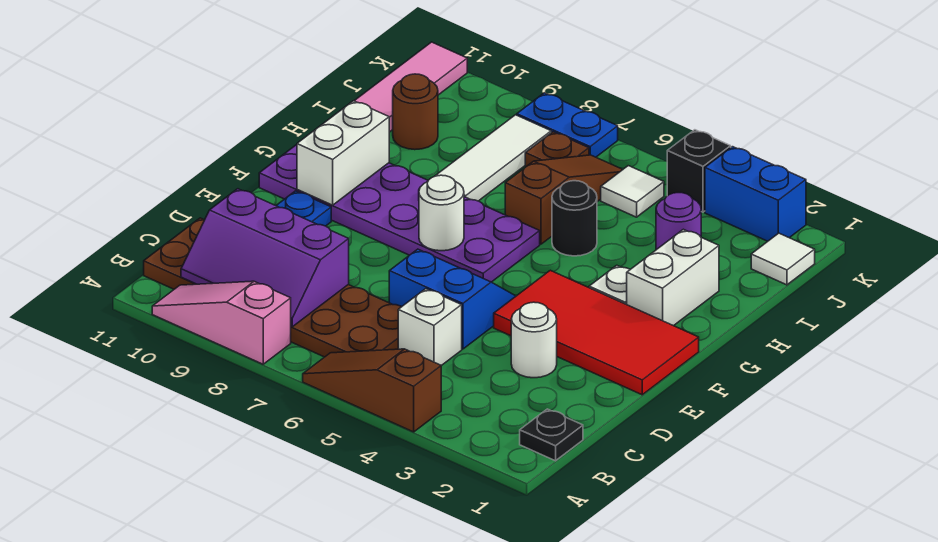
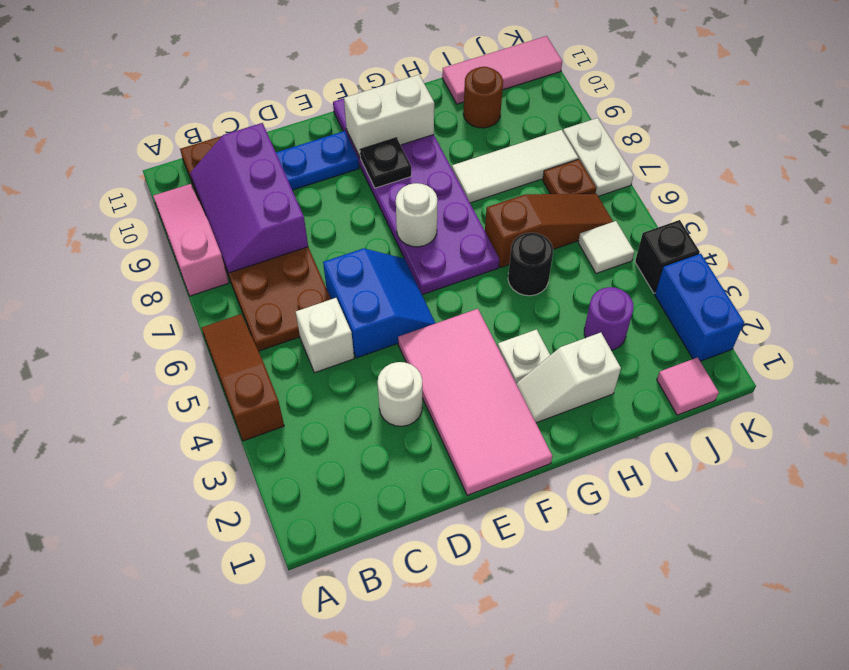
black plate B1 level 1 -> black plate F9 level 2
red tile E1:F4 level 1 -> pink tile E1:F4 level 1
white brick G2:H2 level 1 -> white slope G2:H2 level 1 top H
white tile J1 level 1 -> pink tile J1 level 1
blue plate K7:K8 level 1 -> white plate K7:K8 level 1

